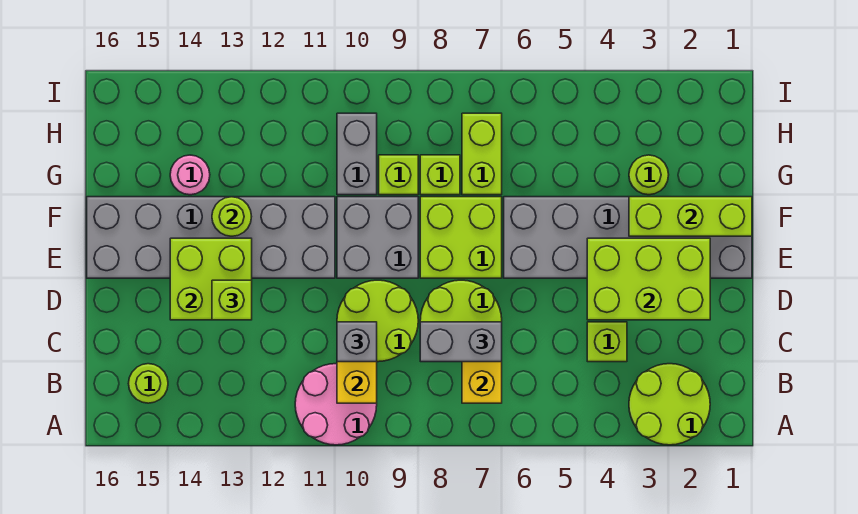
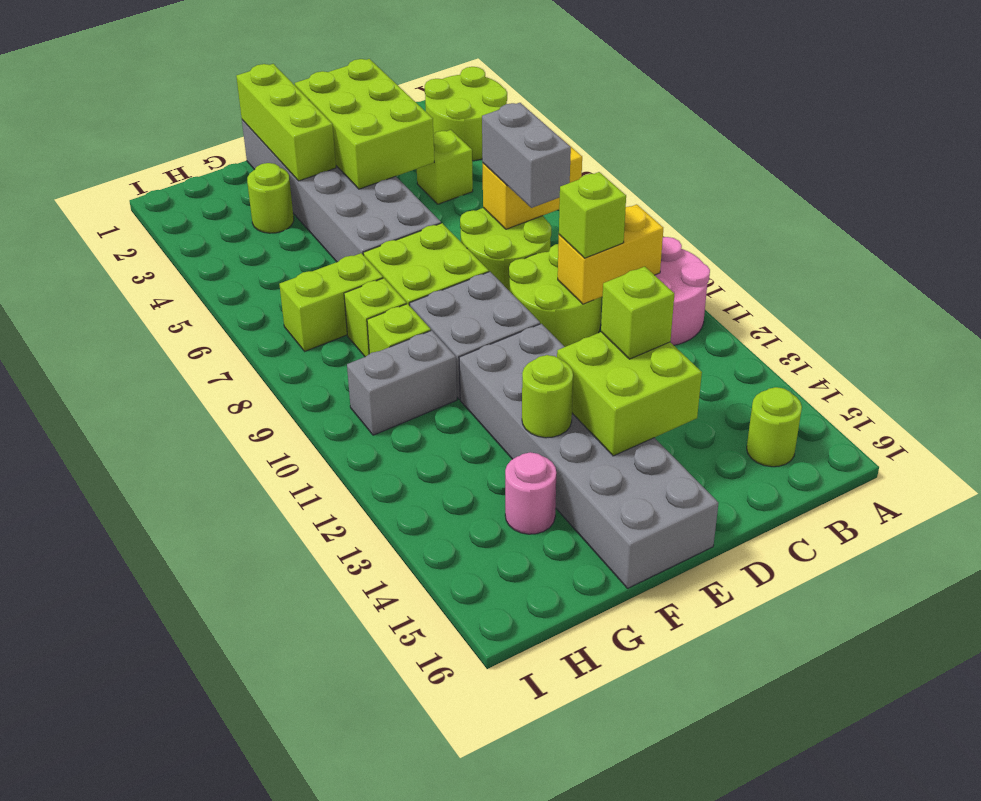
grey brick C10 level 3 -> lime brick C10 level 3

